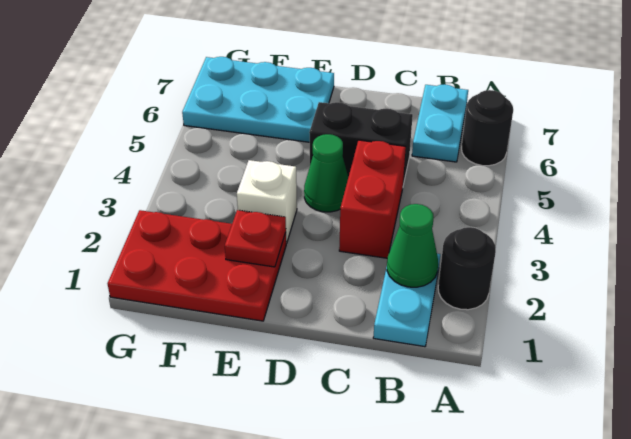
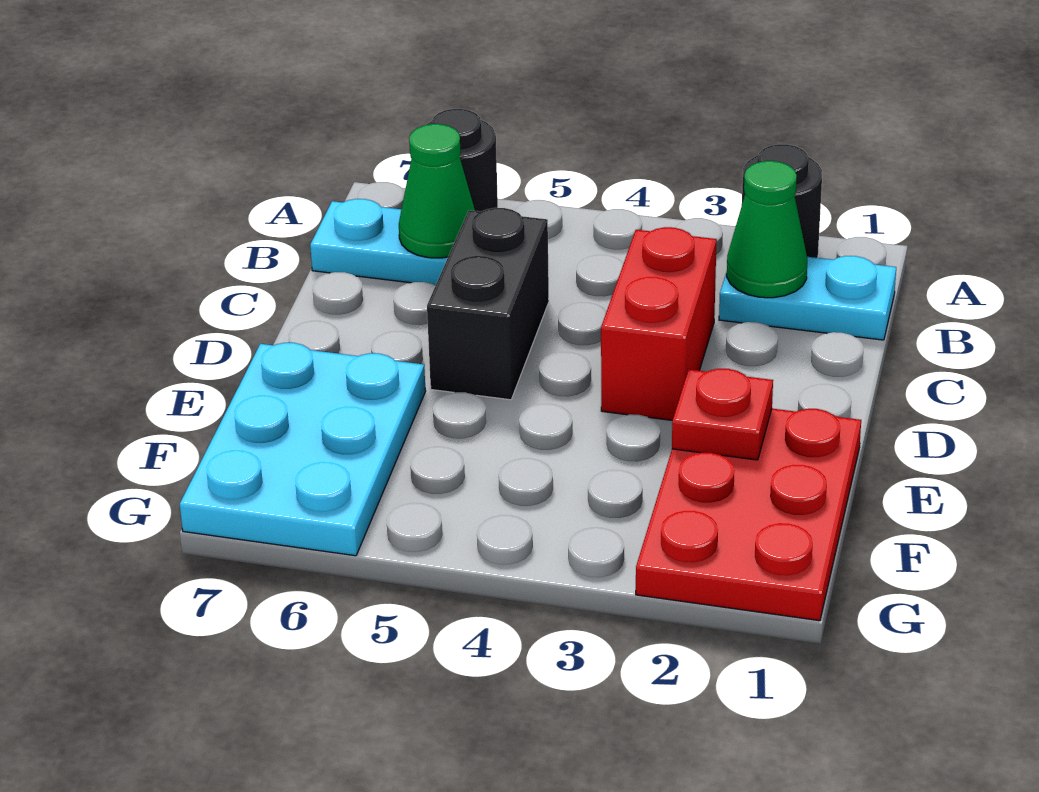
red brick C3:C4 level 1 -> red brick C3:D3 level 1
green cone D4 level 1 -> green cone B6 level 2
white brick E3 level 1 -> none

